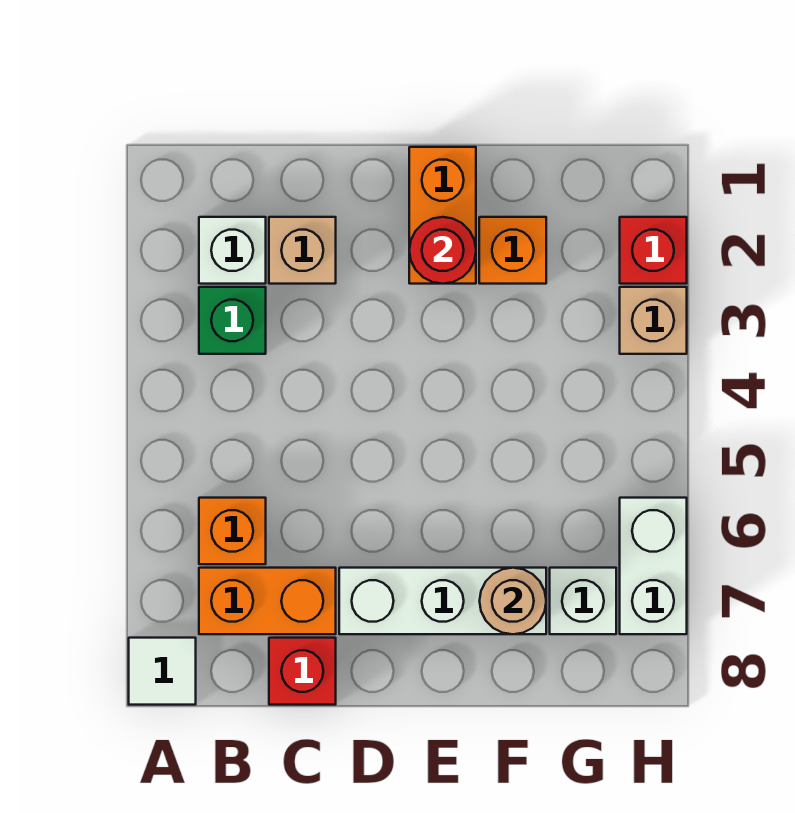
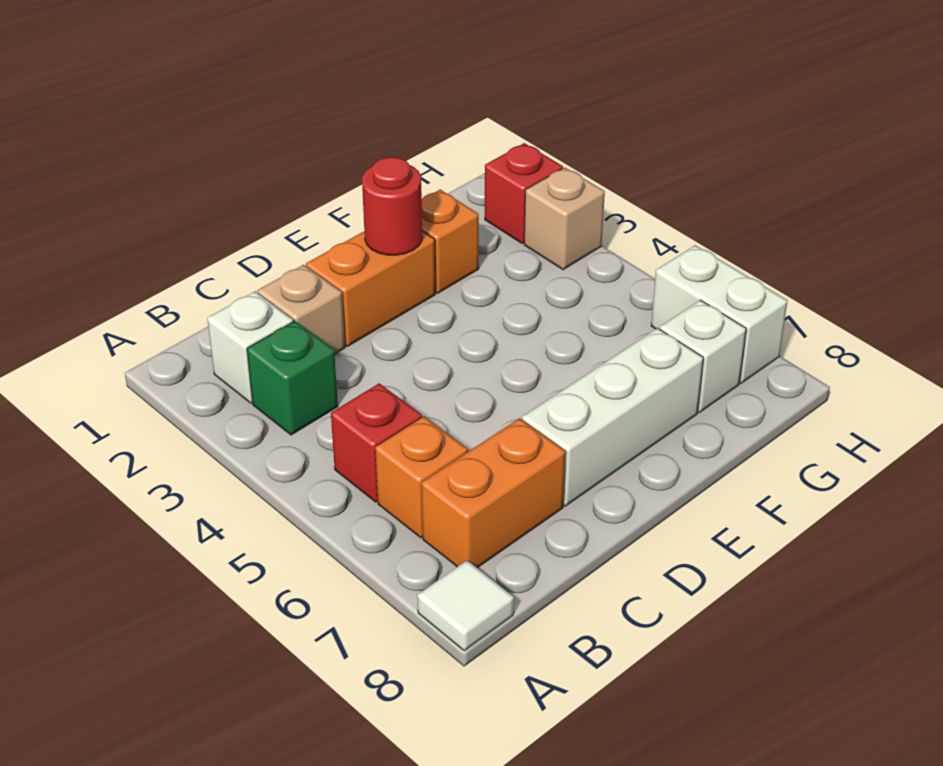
red brick C8 level 1 -> red brick B5 level 1
orange brick E1:E2 level 1 -> orange brick D2:E2 level 1
tan round brick F7 level 2 -> none

